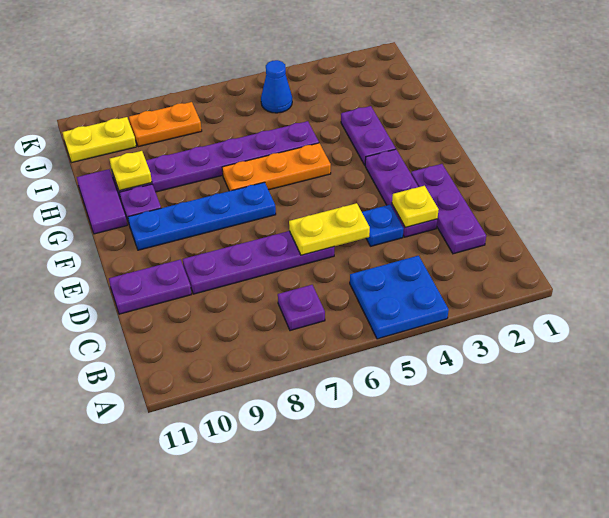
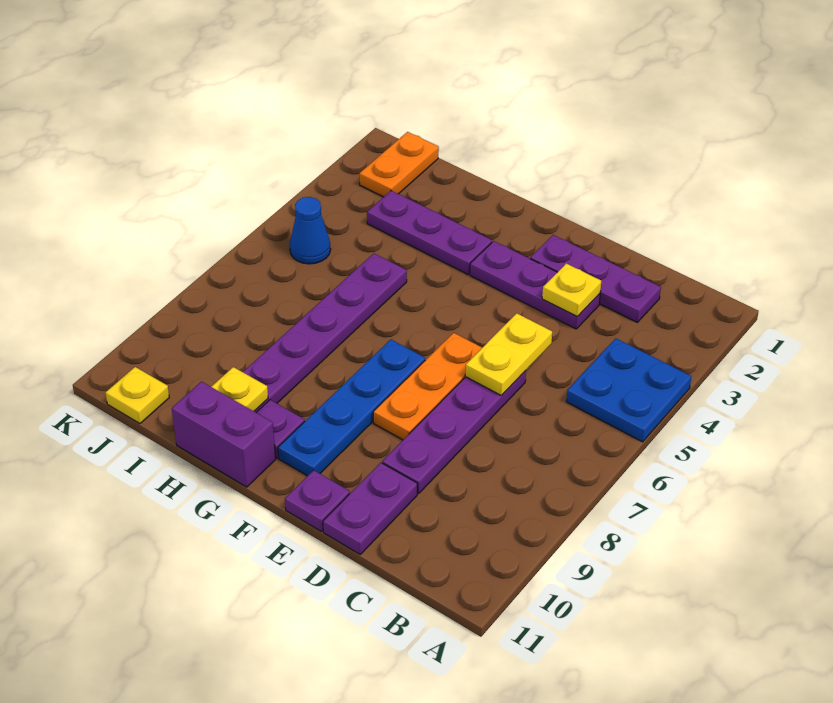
purple plate B7 level 1 -> purple plate E11 level 1
blue plate D4 level 1 -> none
purple plate G3:H3 level 1 -> purple plate G3:I3 level 1
orange plate G5:G7 level 1 -> orange plate E6:E8 level 1
purple tile G11:H11 level 1 -> purple brick G11:H11 level 1
orange plate J8:J9 level 1 -> orange plate J1:J2 level 1
yellow plate J10:J11 level 1 -> yellow plate J11 level 1

